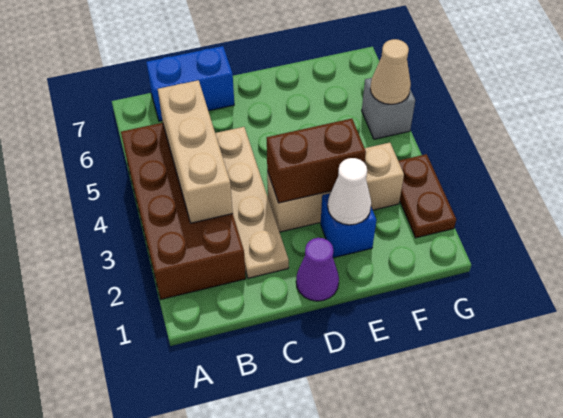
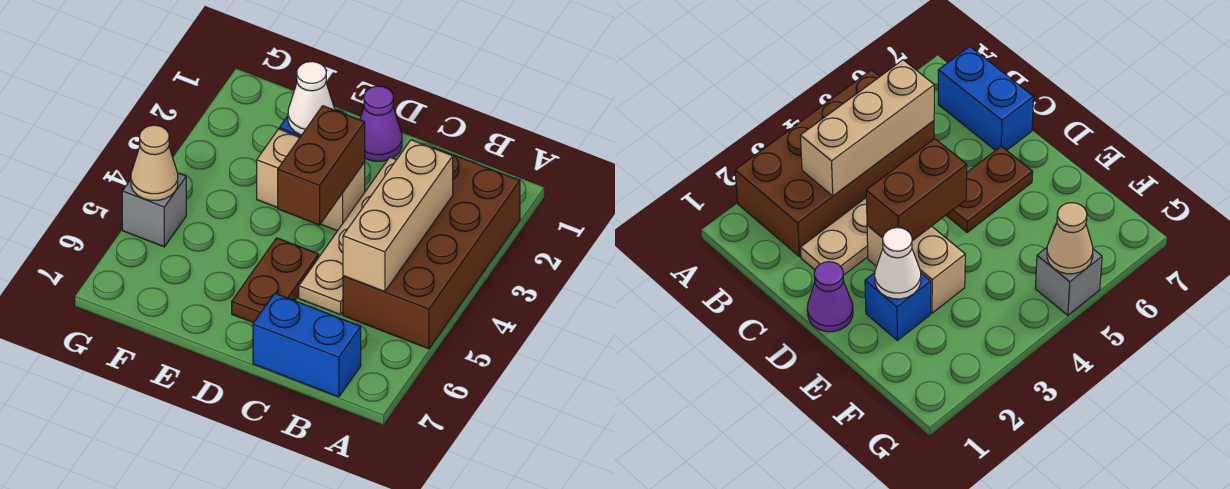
tan brick D3:F3 level 1 -> tan brick D3:E3 level 1
brown brick D3:E3 level 2 -> brown brick D3:D4 level 2
brown plate G2:G3 level 1 -> brown plate D5:D6 level 1

